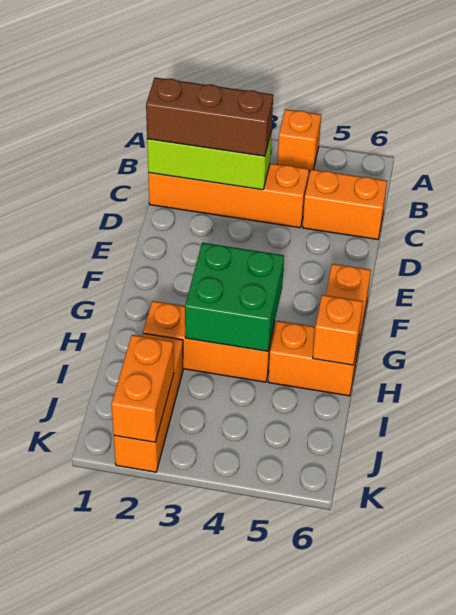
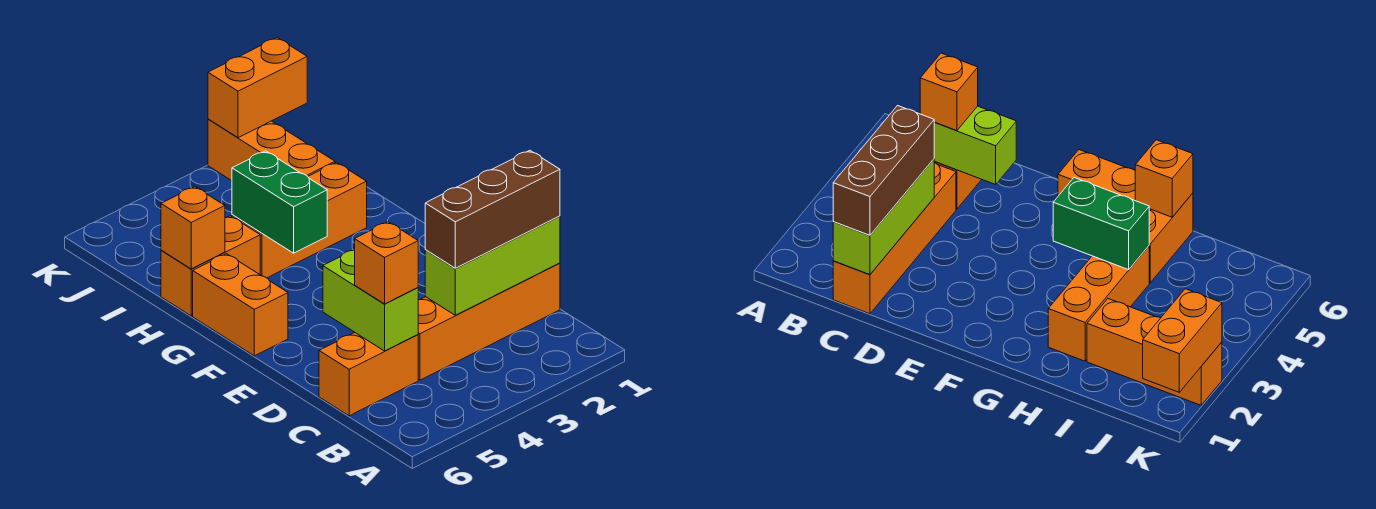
orange brick A4 level 1 -> orange brick C5 level 3
none -> lime brick C5:D5 level 2
green brick G3:H4 level 2 -> green brick G4:H4 level 2
orange brick J2:K2 level 2 -> orange brick K1:K2 level 2

